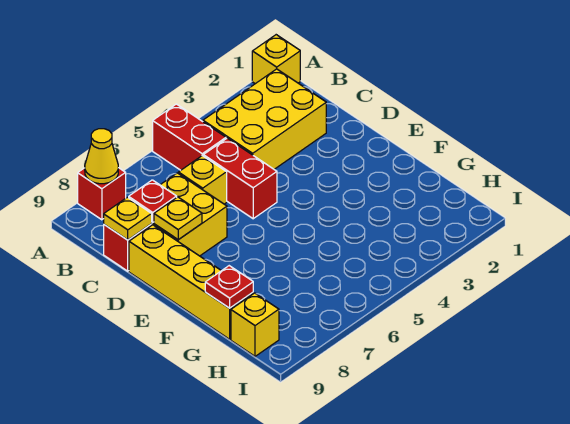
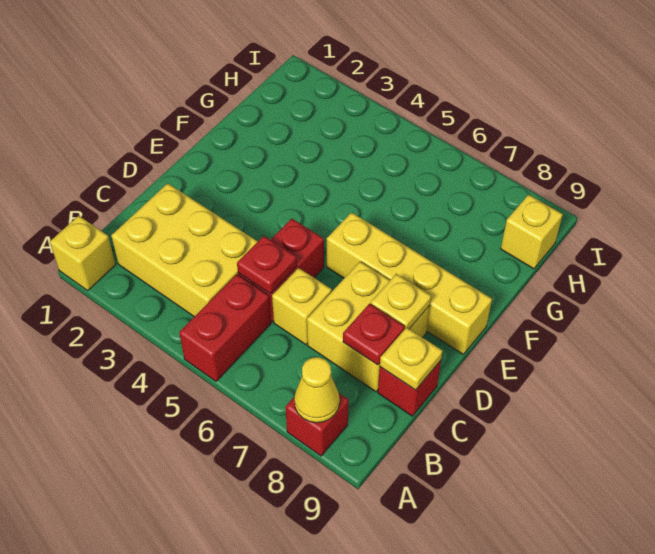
yellow brick D9:G9 level 1 -> yellow brick E6:E9 level 1
red plate G9 level 2 -> red plate C5 level 2

